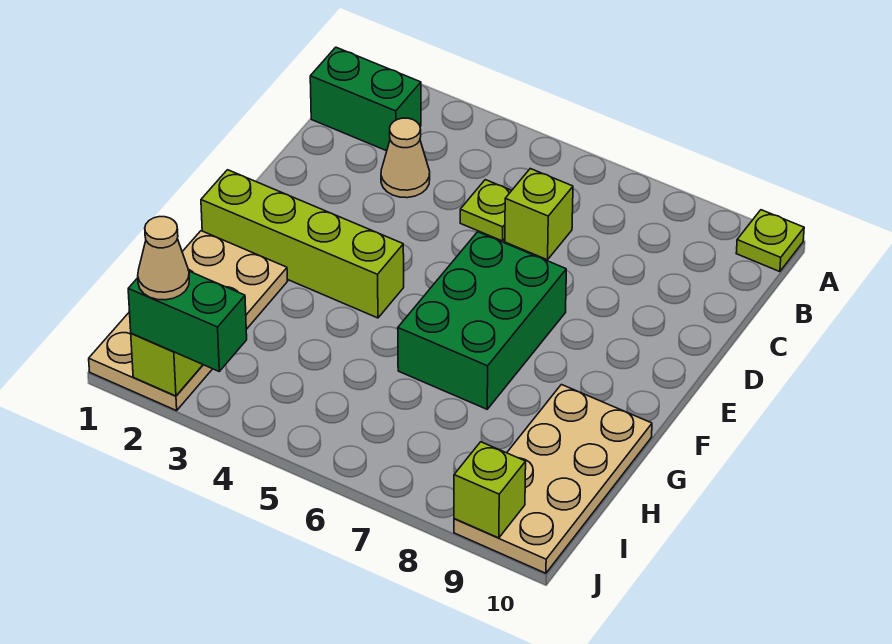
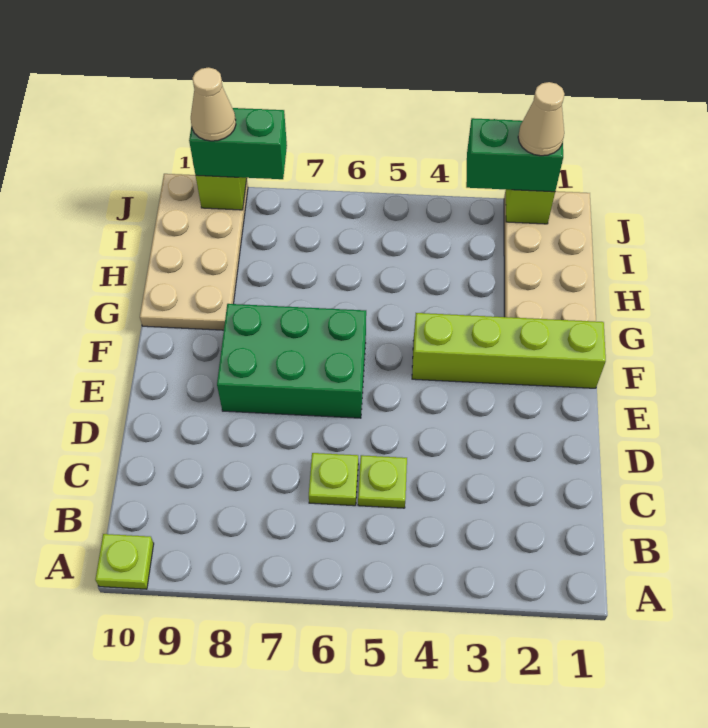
green brick B1:B2 level 1 -> green brick J8:J9 level 3
tan cone C3 level 1 -> tan cone J9 level 4
lime brick C6 level 1 -> lime plate C6 level 1
green brick E6:G7 level 1 -> green brick E6:F8 level 1

